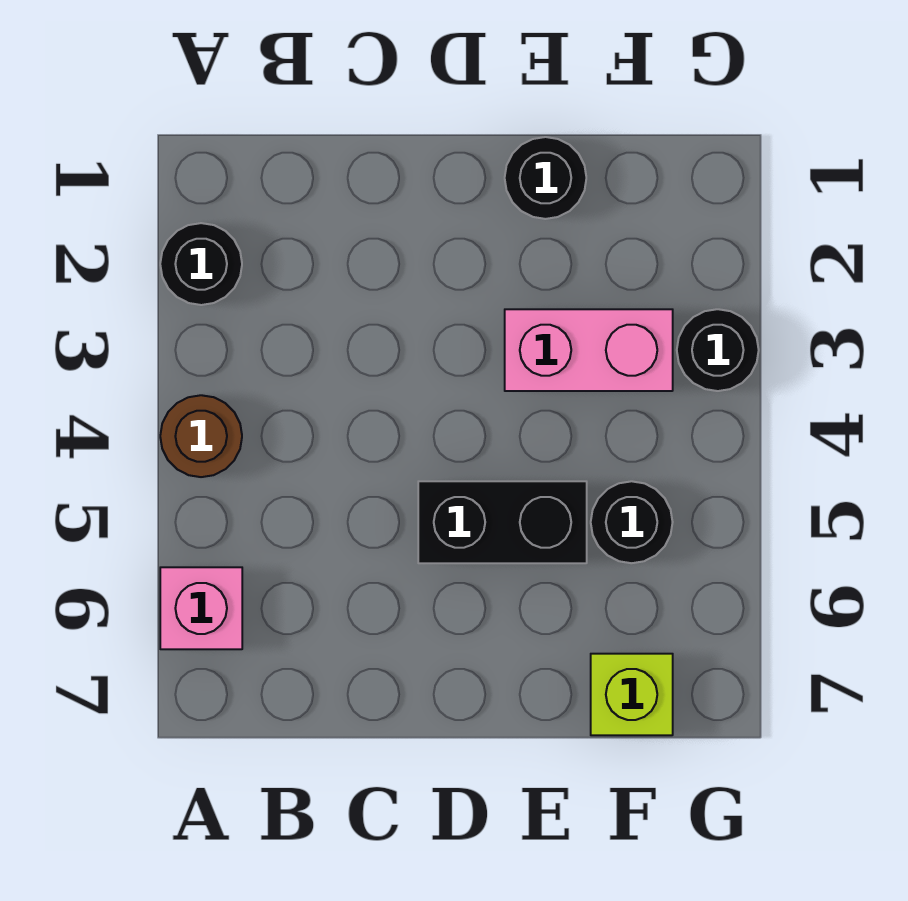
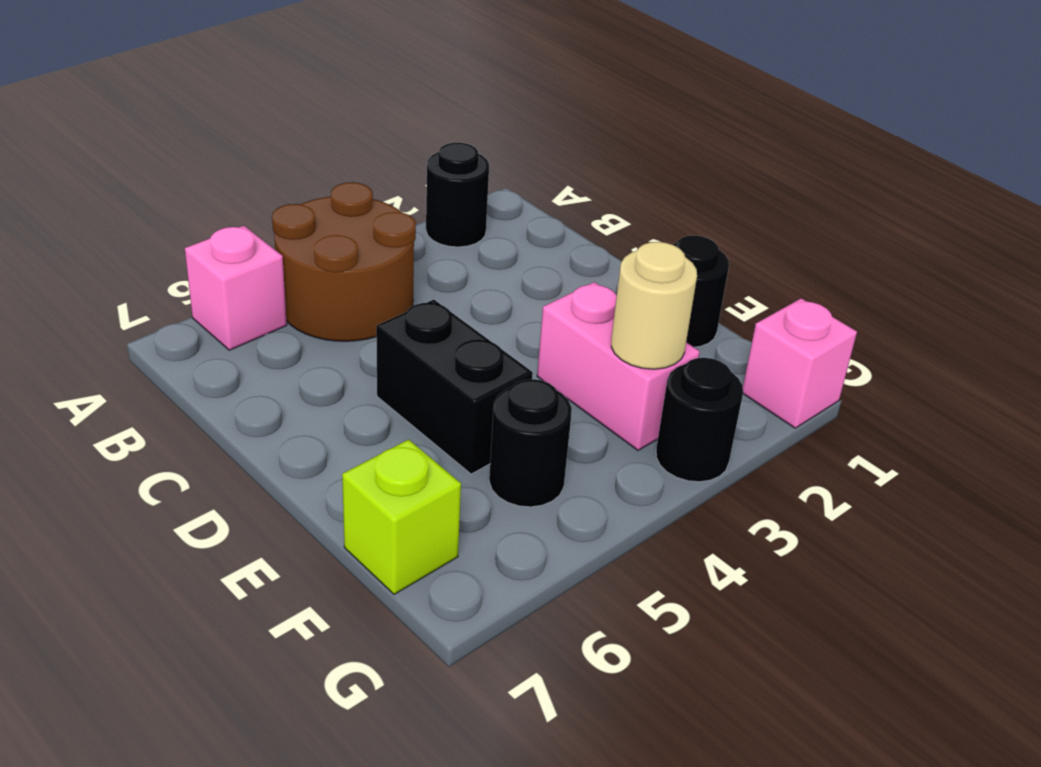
brown round brick A4 level 1 -> brown round brick A4:B5 level 1
none -> tan round brick F3 level 2
none -> pink brick G1 level 1

